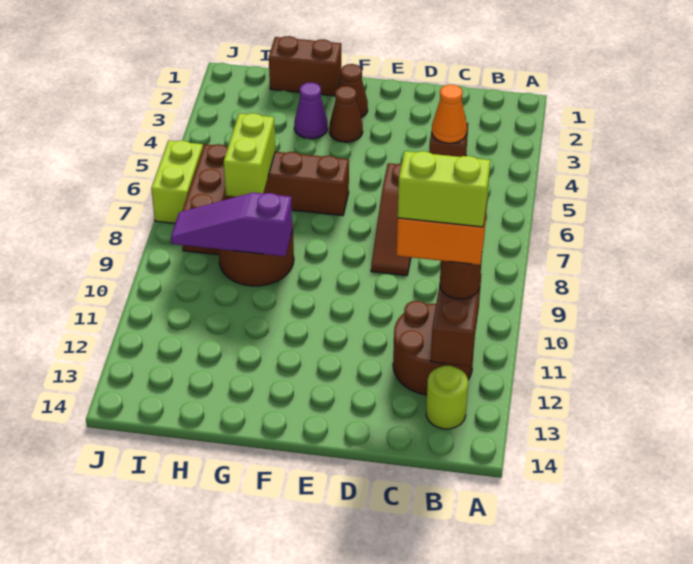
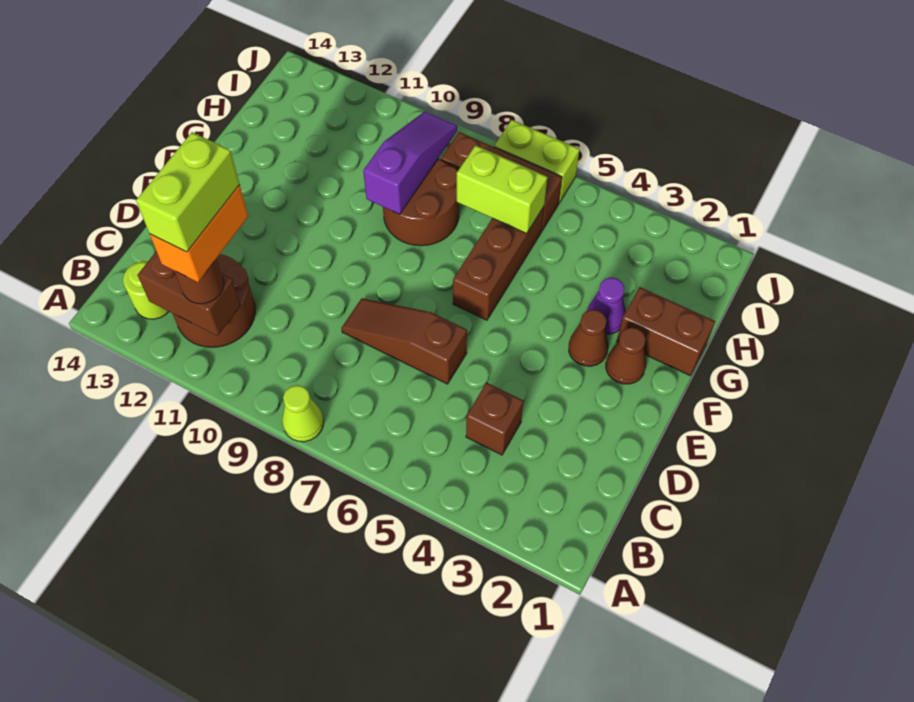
none -> lime cone A8 level 1
orange cone C4 level 2 -> none
brown brick G1:H1 level 1 -> brown brick G1:G2 level 1

